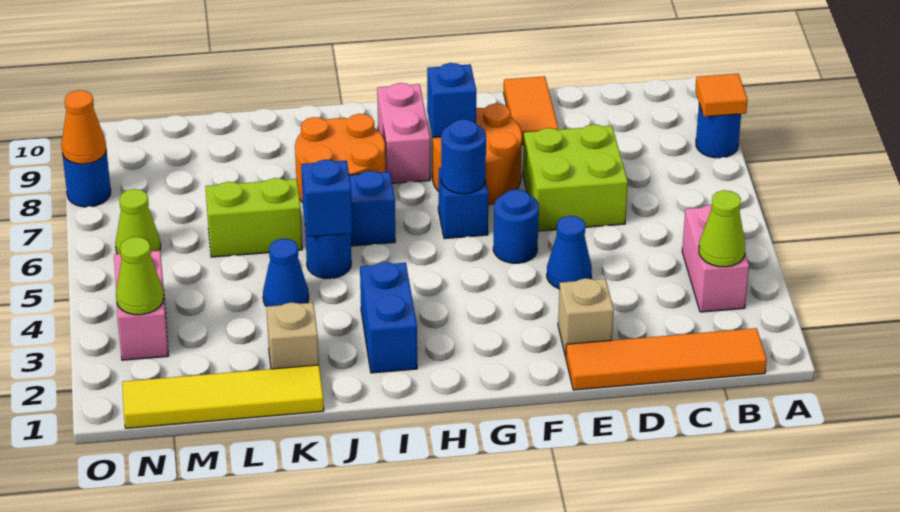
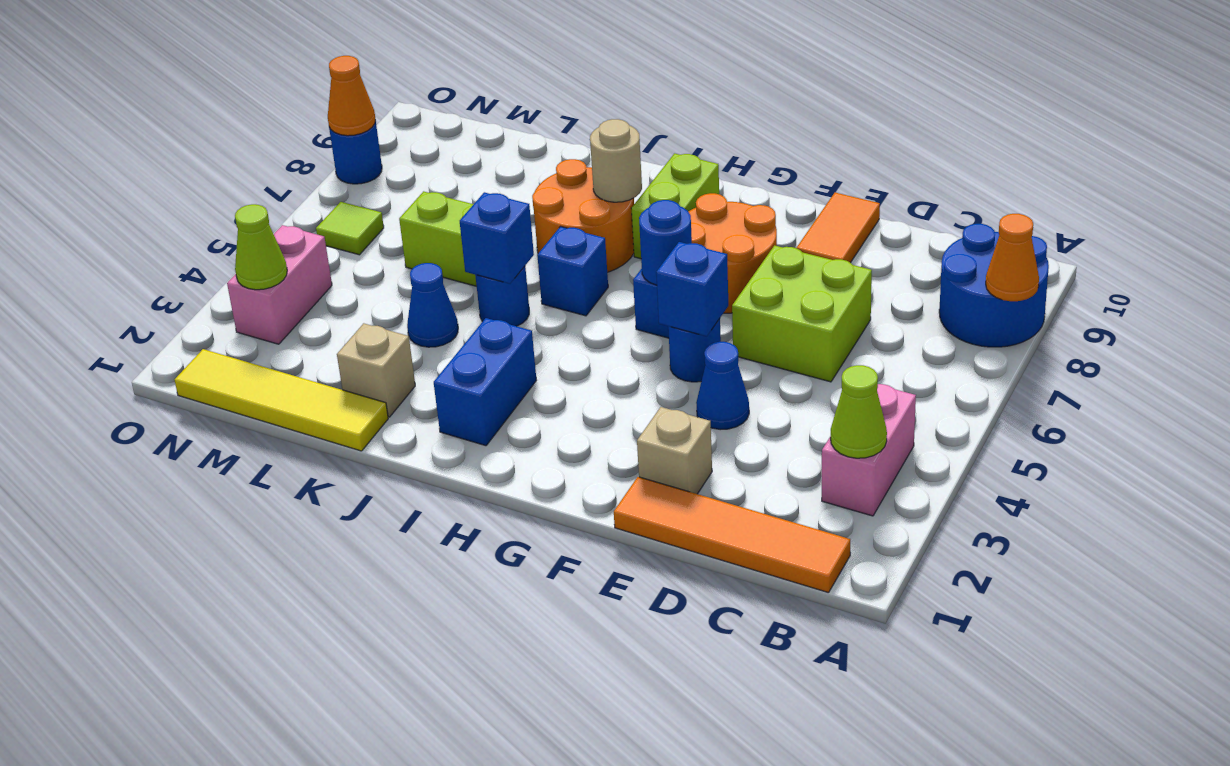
blue round brick A8 level 1 -> blue round brick A8:B9 level 1
orange tile A8 level 2 -> orange cone A8 level 2
blue brick G8 level 2 -> blue brick F5 level 2
pink brick H8:H9 level 1 -> lime brick H8:H9 level 1
none -> tan round brick I8 level 2
lime cone N6 level 1 -> lime tile N6 level 1

